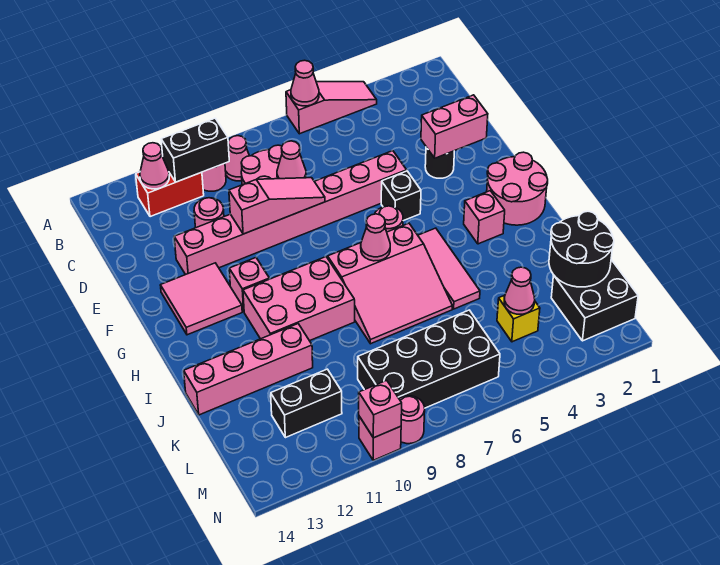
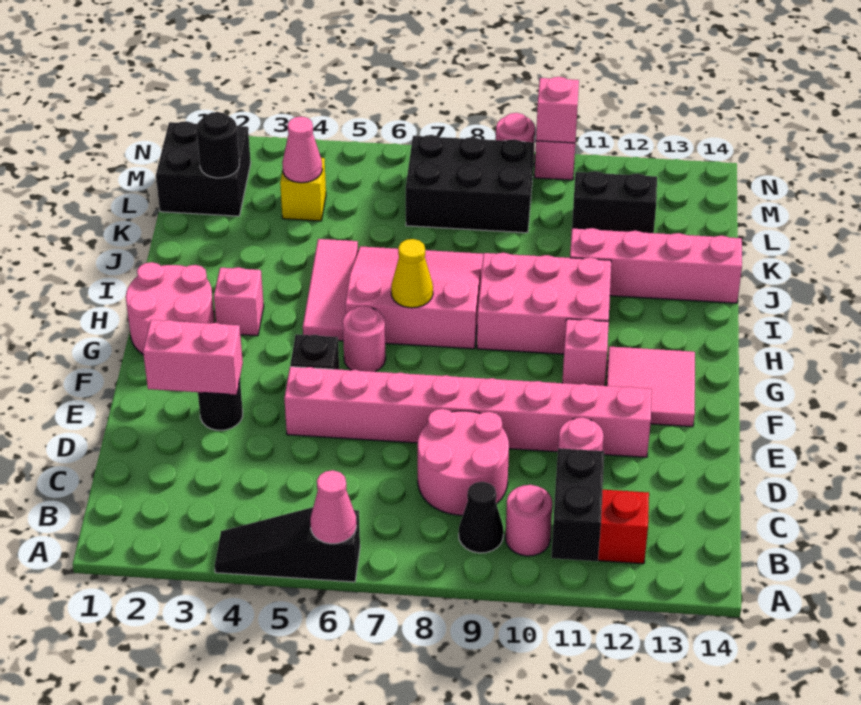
pink slope A4:A6 level 1 top 6 -> black slope A4:A6 level 1 top 6
pink cone B9 level 1 -> black cone B9 level 1
black brick B10:B11 level 2 -> black brick A11:B11 level 2
pink cone B12 level 2 -> none
pink cone D8 level 2 -> none
pink slope E8:E10 level 2 top 10 -> none
pink cone H7 level 2 -> yellow cone H7 level 2
black round brick K1:L2 level 2 -> black round brick L2 level 2
black brick L6:M9 level 1 -> black brick L7:M9 level 1

